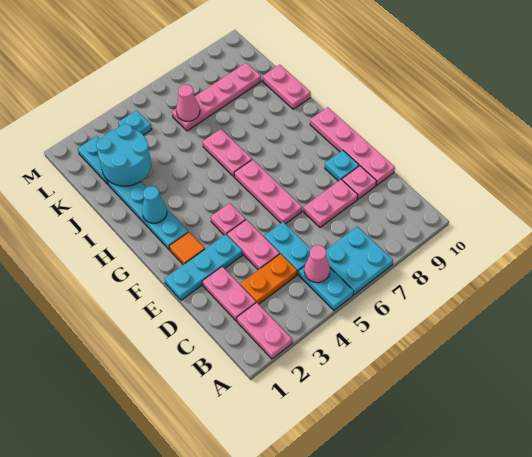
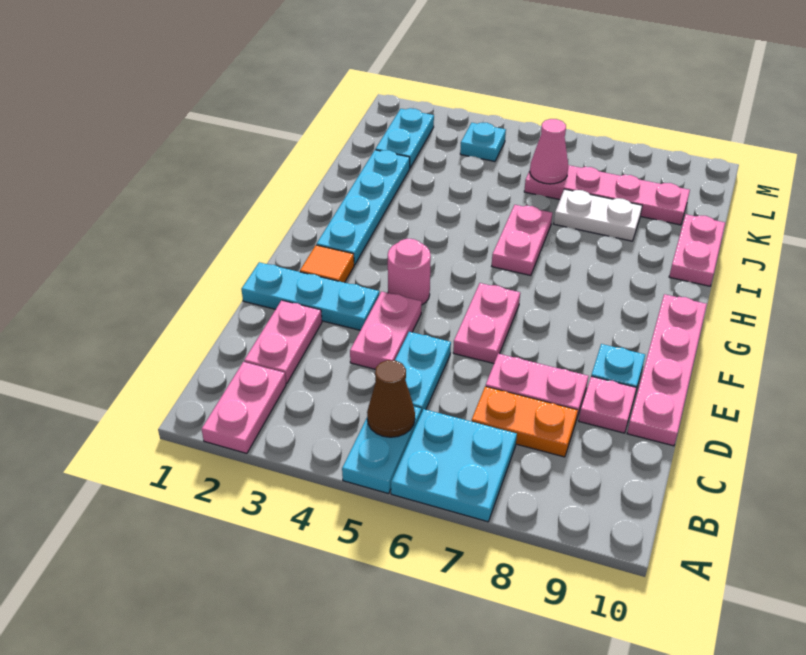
pink cone B5 level 2 -> brown cone B5 level 2
orange plate C3:C4 level 1 -> orange plate C7:C8 level 1
pink plate E6:G6 level 1 -> pink plate E6:F6 level 1
pink plate F4 level 1 -> pink round brick F4 level 1
cyan cone H2 level 2 -> none
cyan round brick J2:K3 level 2 -> none
none -> white plate J7:J8 level 1

